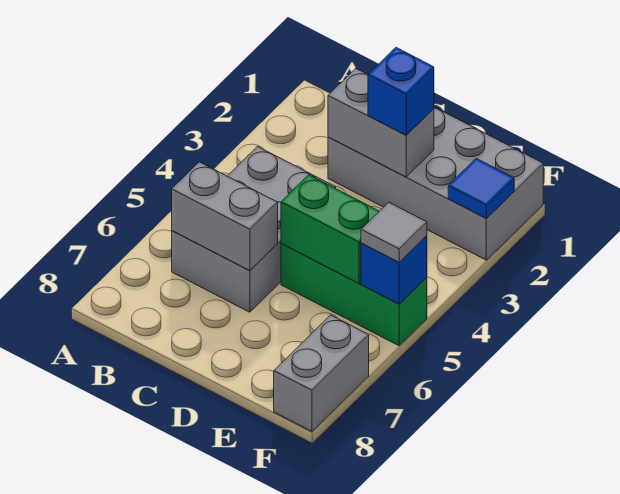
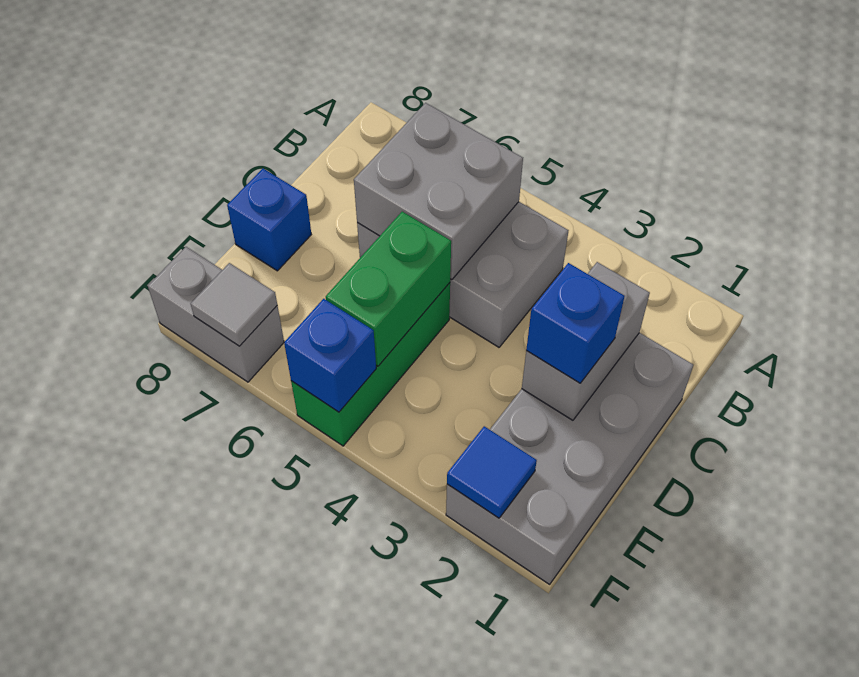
grey brick B6:C6 level 2 -> grey brick B5:C6 level 2
none -> blue brick D8 level 1
grey tile F5 level 3 -> grey tile F7 level 2

